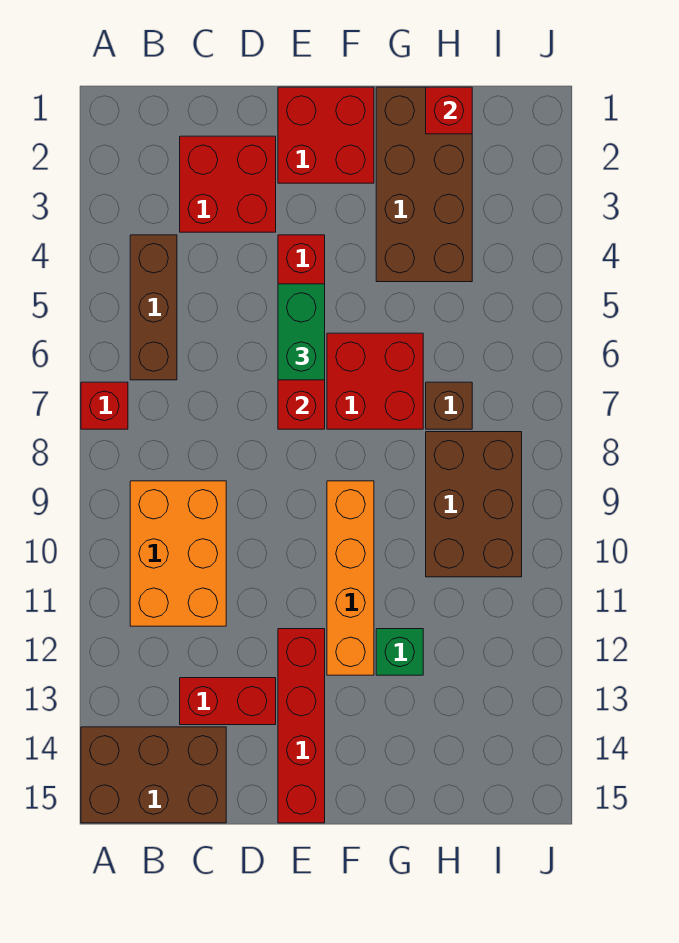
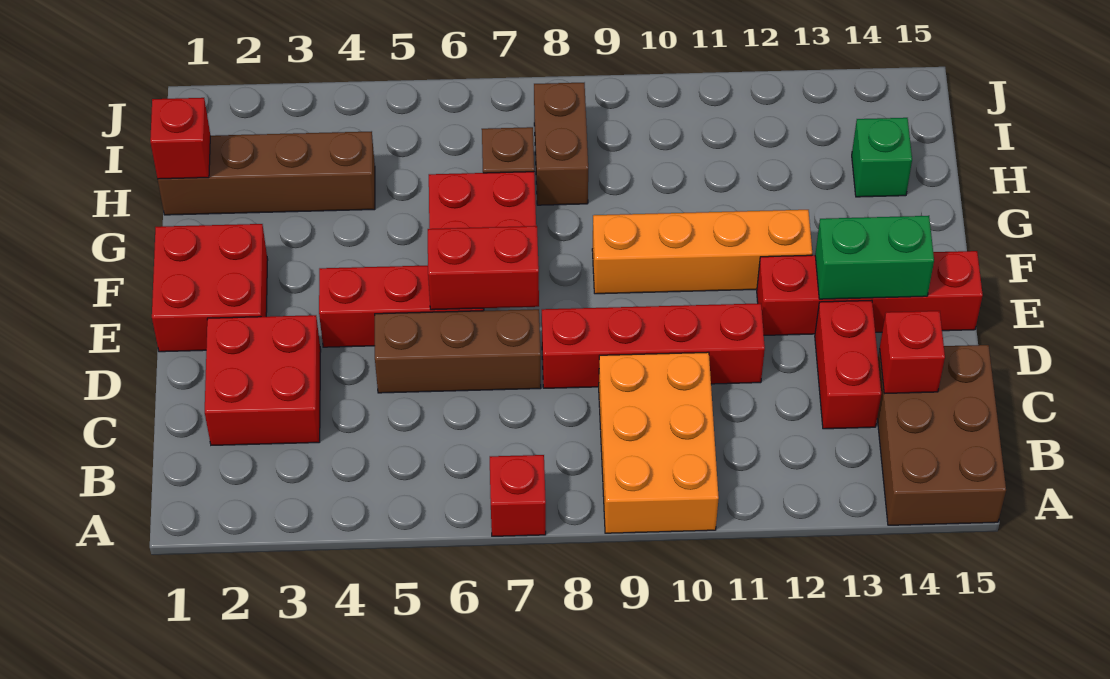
brown brick B4:B6 level 1 -> brown brick D5:D7 level 1
orange brick B9:C11 level 1 -> orange brick A9:C10 level 1
none -> red brick C14 level 2
none -> red brick D8:D11 level 1
green brick E5:E6 level 3 -> green brick E13:E14 level 2
brown brick G1:H4 level 1 -> brown brick H1:H4 level 1
green brick G12 level 1 -> green brick H14 level 1
brown brick H8:I10 level 1 -> brown brick H8:I8 level 1

